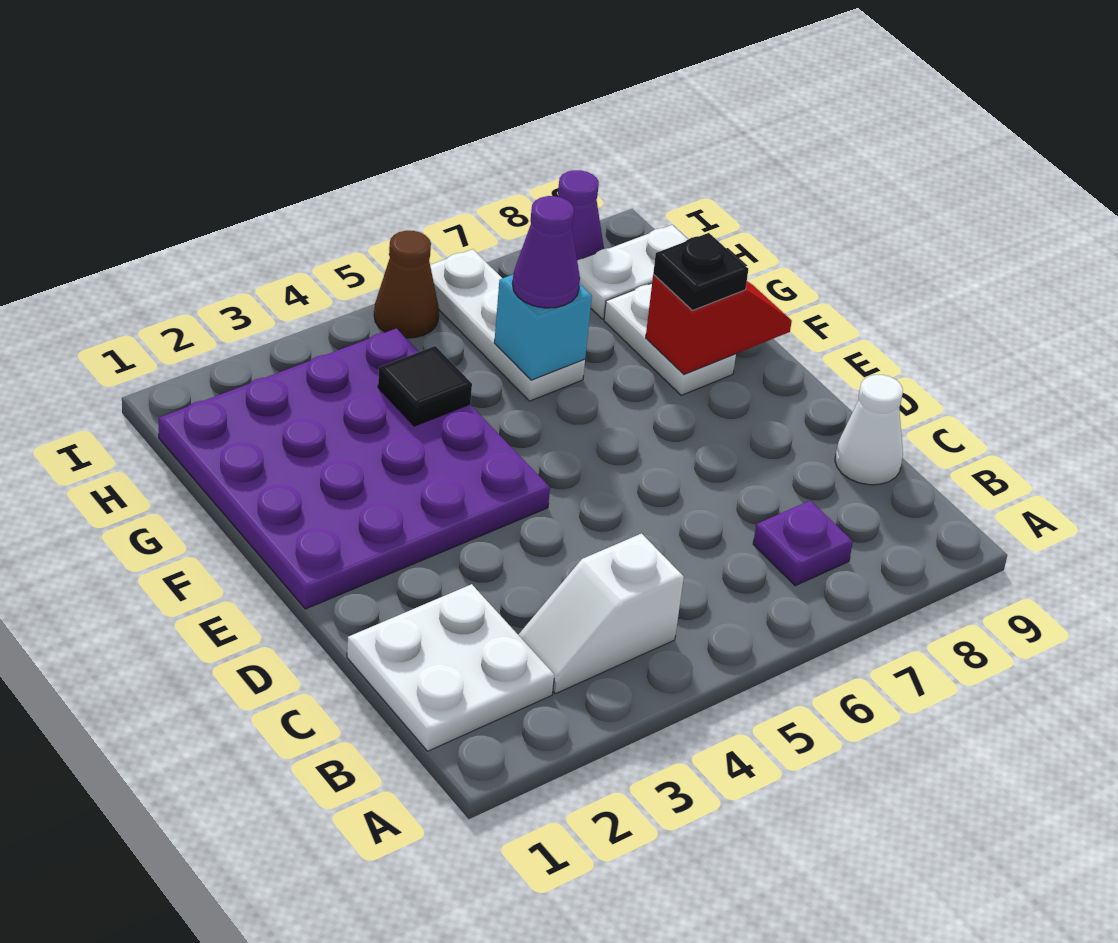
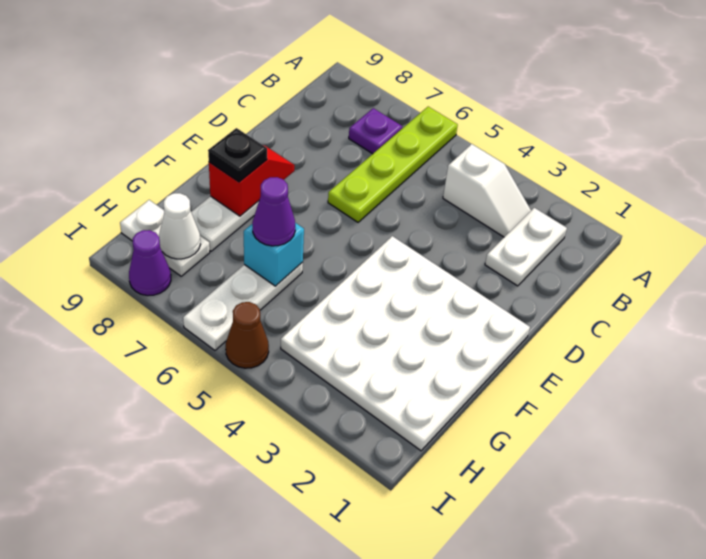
none -> lime plate A6:D6 level 1
white plate B1:C2 level 1 -> white plate B2:C2 level 1
white cone C9 level 1 -> white cone H8 level 2
purple plate E1:H4 level 1 -> white plate E1:H4 level 1
red slope F8:F9 level 2 top 8 -> red slope E8:F8 level 2 top F
black tile G4 level 2 -> none

